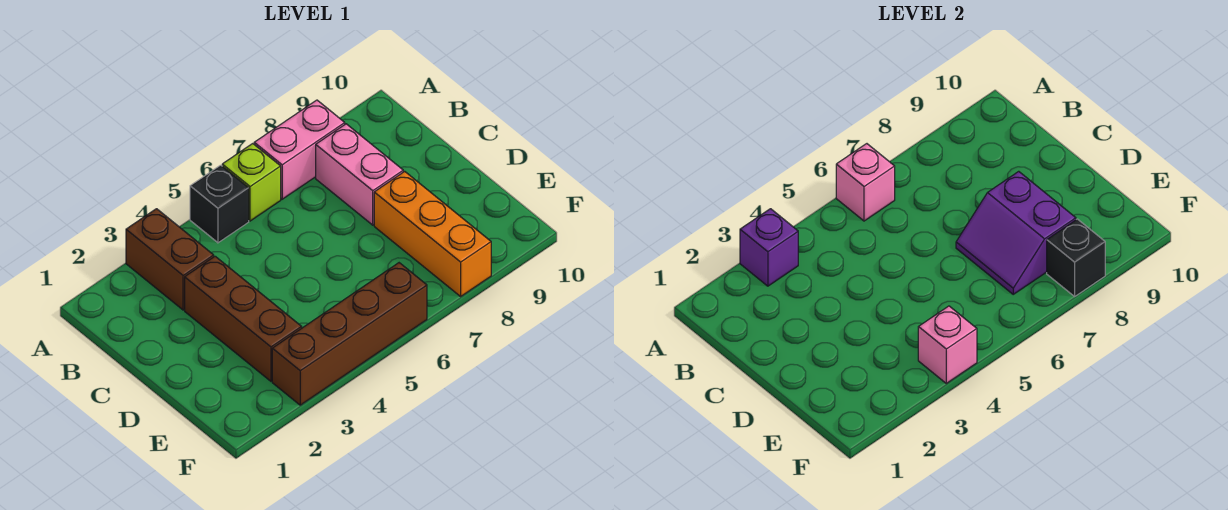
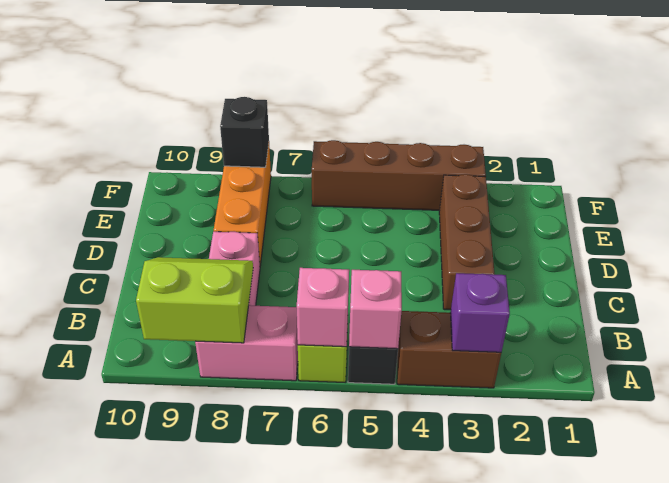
brown brick A3:B3 level 1 -> brown brick A3:A4 level 1
none -> lime slope A8:B9 level 2 top A
purple slope D7:E8 level 2 top 8 -> none
pink brick F4 level 2 -> pink brick A5 level 2

